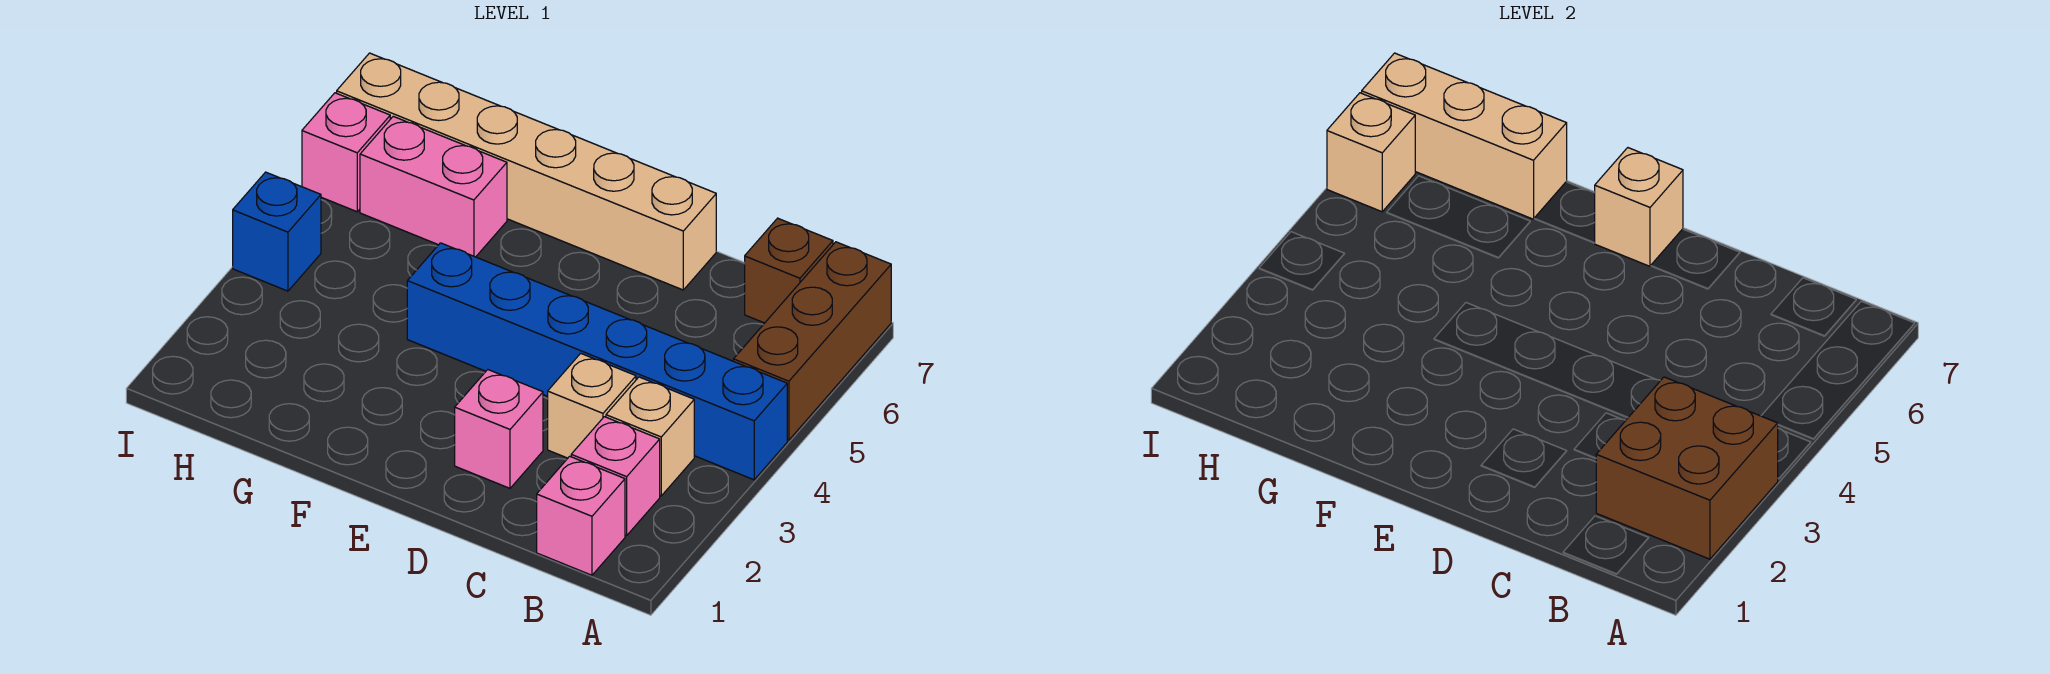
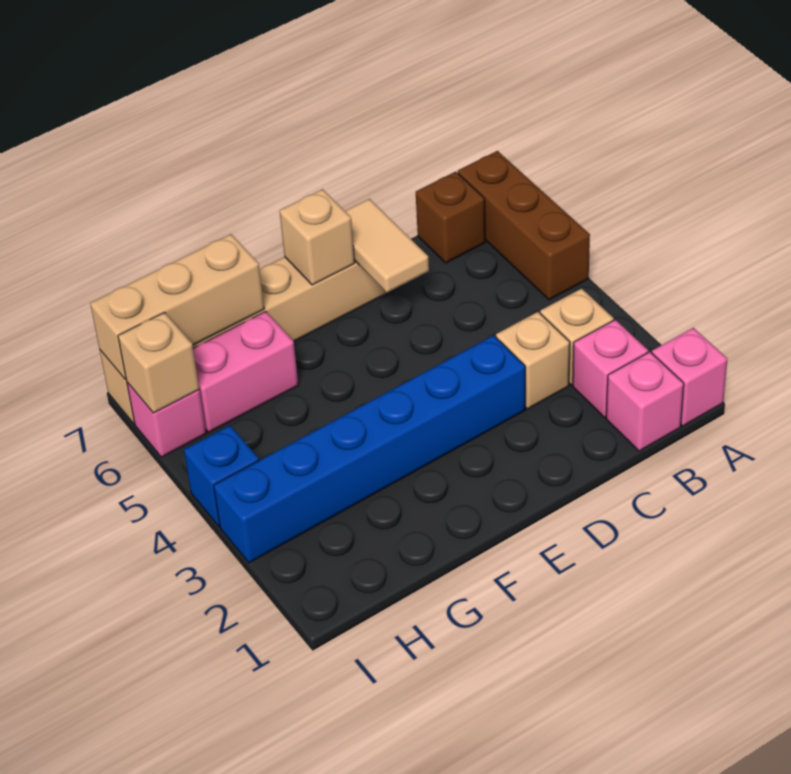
brown brick A2:B3 level 2 -> none
blue brick A4:F4 level 1 -> blue brick D3:I3 level 1
pink brick D2 level 1 -> pink brick A1 level 1
none -> tan tile D6:D7 level 2

